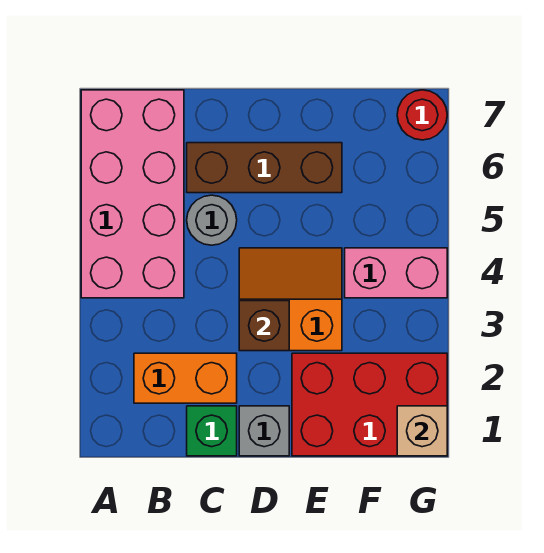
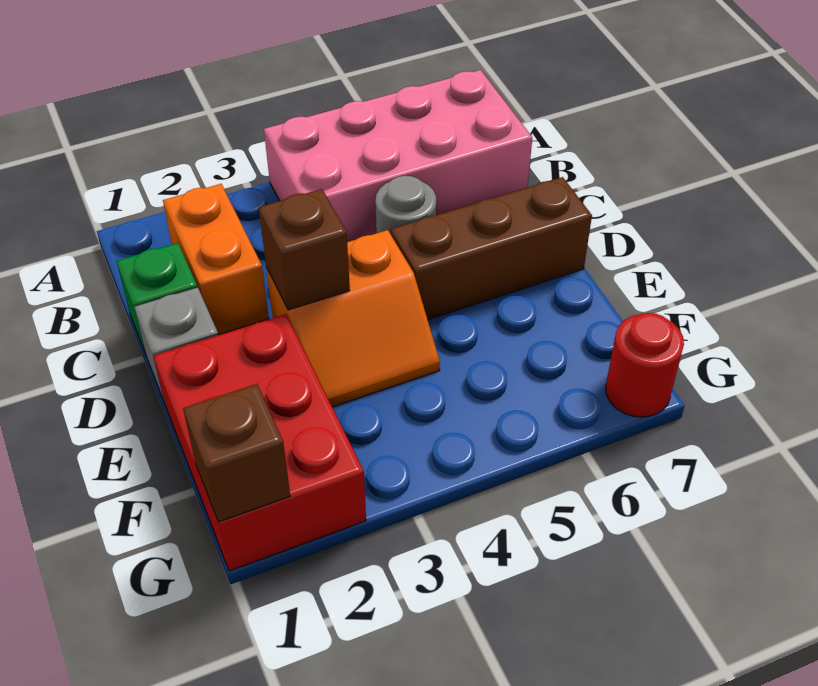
brown brick C6:E6 level 1 -> brown brick D5:D7 level 1
orange slope D3:E4 level 1 top 3 -> orange slope D3:E4 level 1 top D
pink brick F4:G4 level 1 -> none
tan brick G1 level 2 -> brown brick G1 level 2

